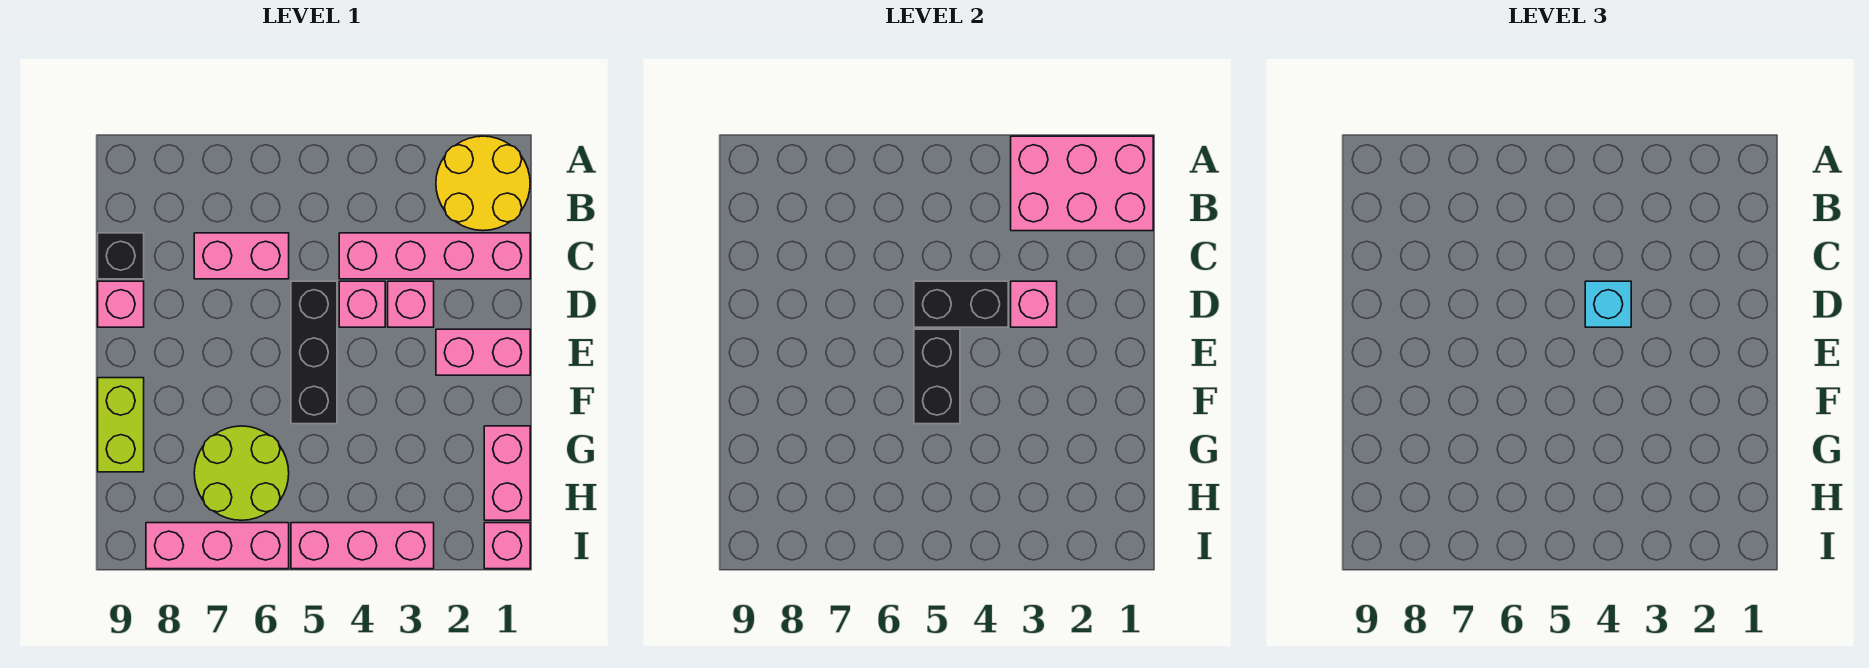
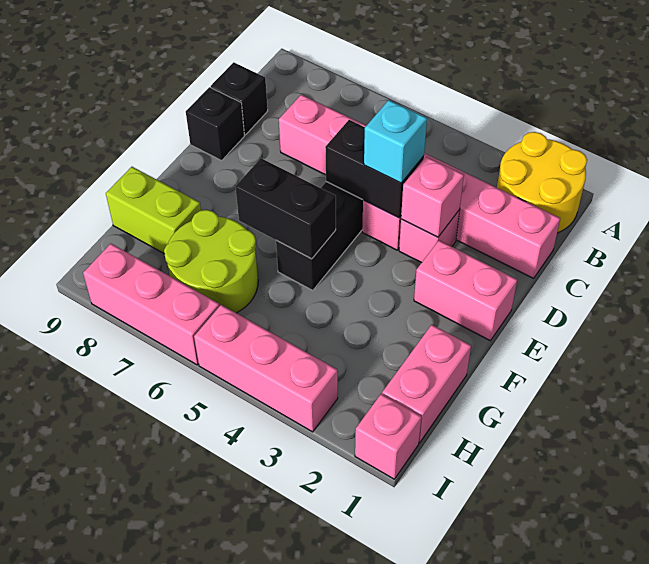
pink brick A1:B3 level 2 -> none
pink brick D9 level 1 -> black brick D9 level 1
black brick E5:F5 level 2 -> black brick F5:F6 level 2
lime brick F9:G9 level 1 -> lime brick G8:G9 level 1

